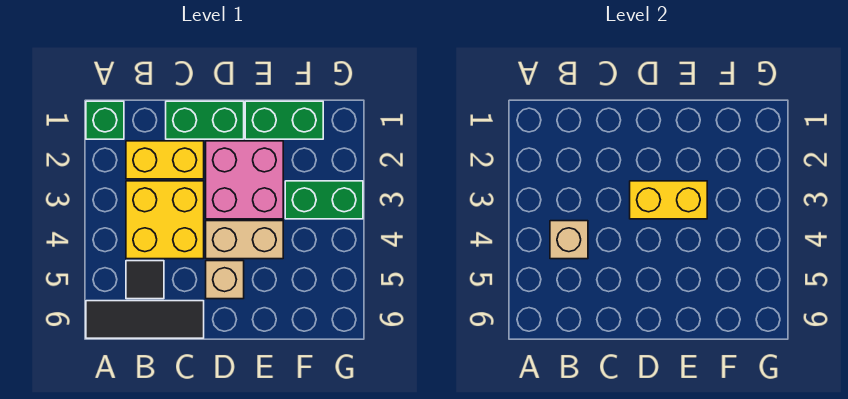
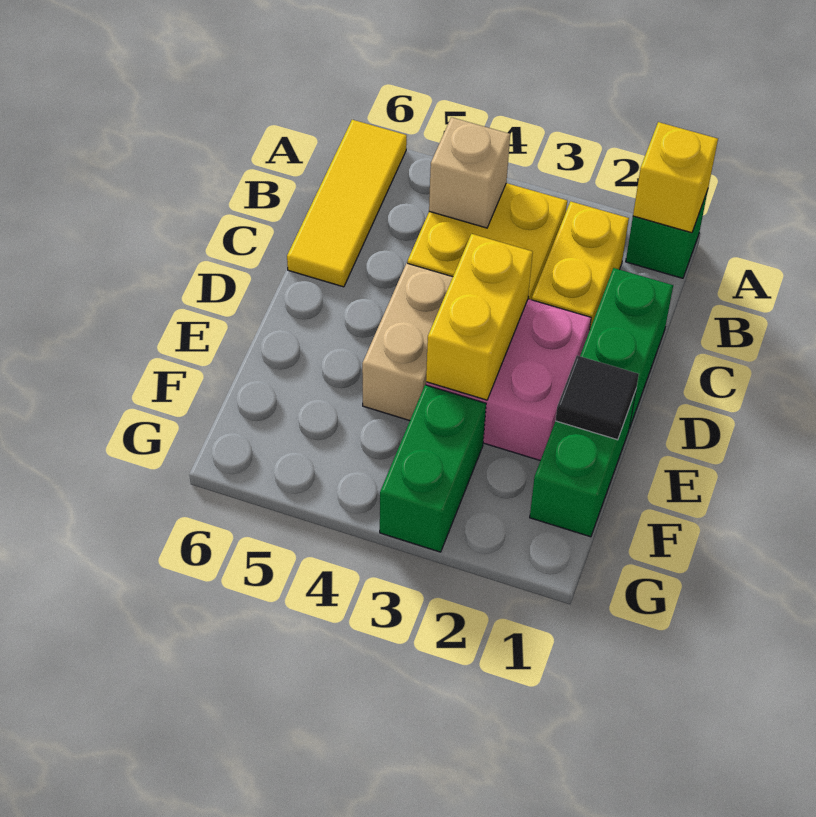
none -> yellow brick A1 level 2
black tile A6:C6 level 1 -> yellow tile A6:C6 level 1
black tile B5 level 1 -> black tile E1 level 2
tan brick D5 level 1 -> none

